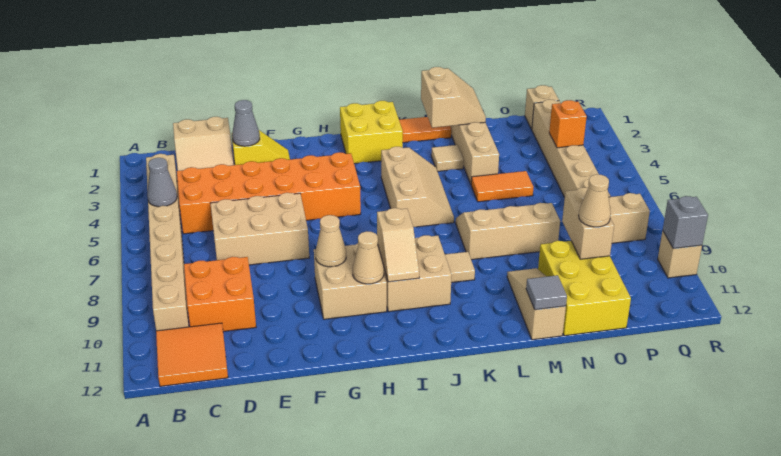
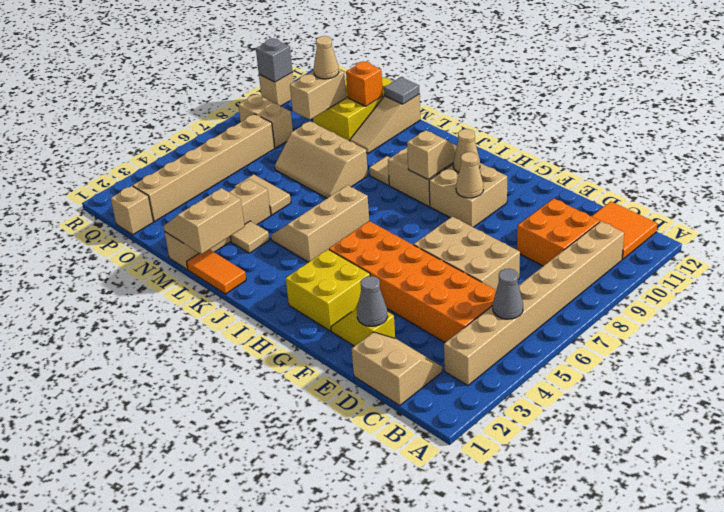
yellow brick I1:J2 level 1 -> yellow brick G2:H3 level 1
orange tile M5:N5 level 1 -> tan tile M5:N5 level 1
orange brick P4 level 2 -> orange brick N11 level 2

